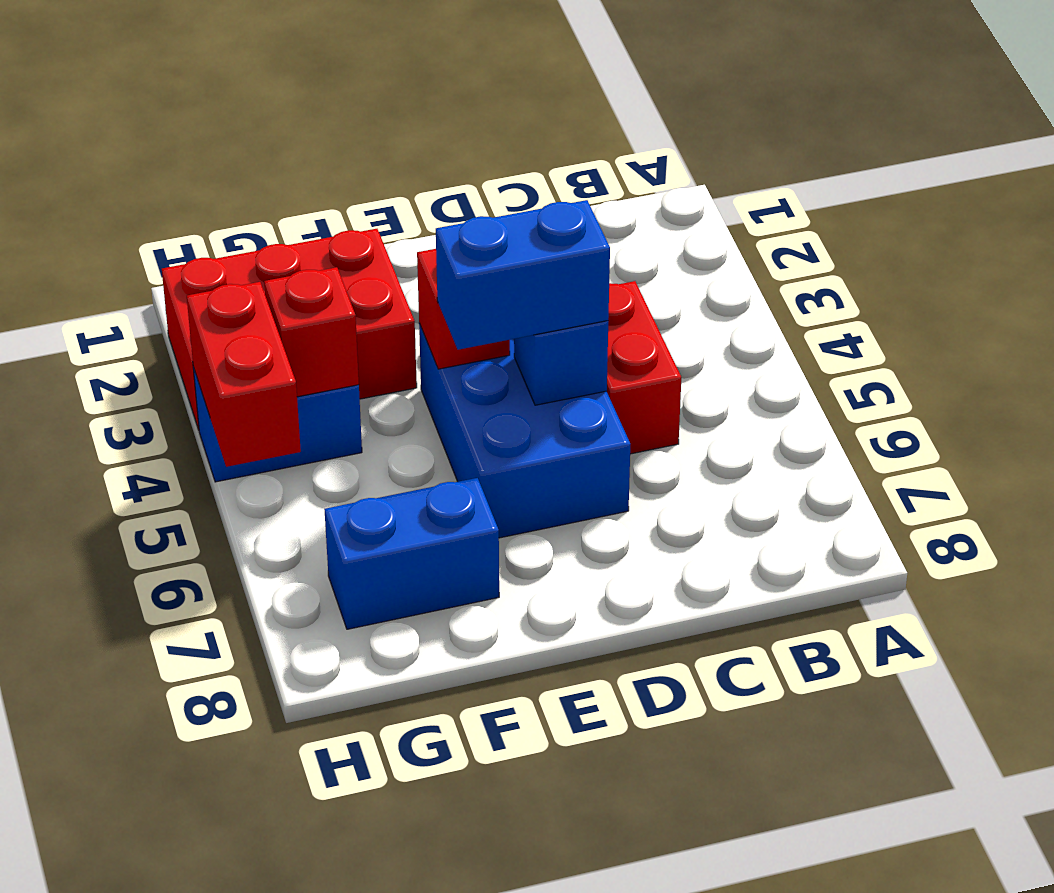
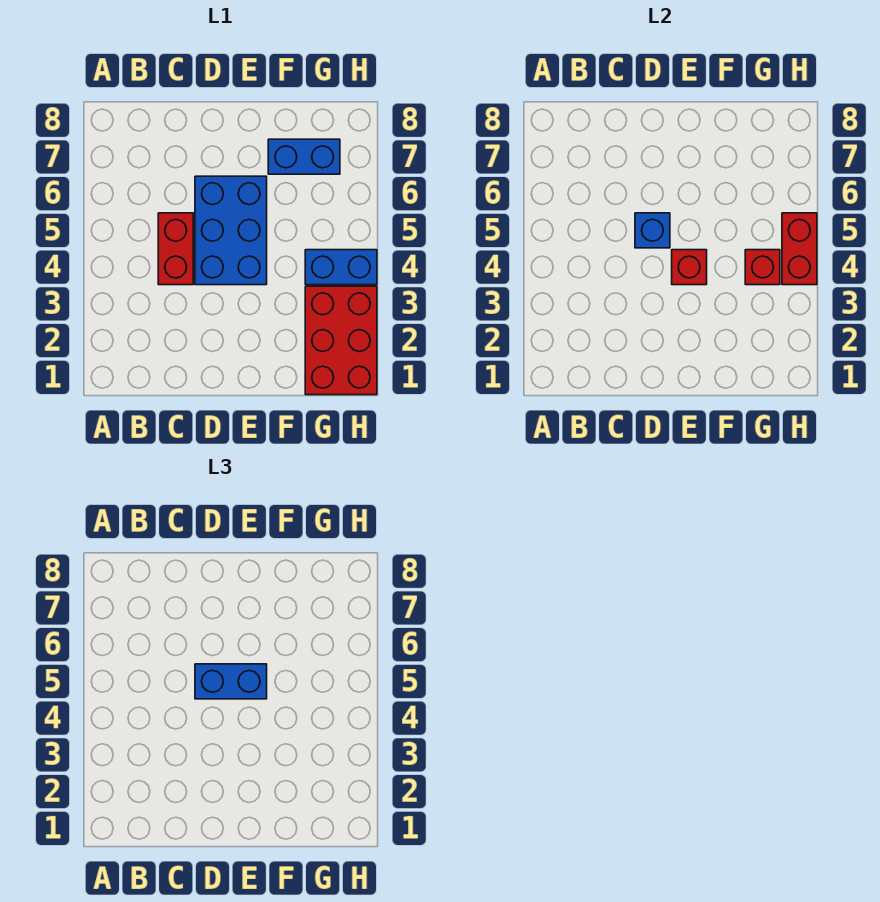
red brick F2:H3 level 1 -> red brick G1:H3 level 1

